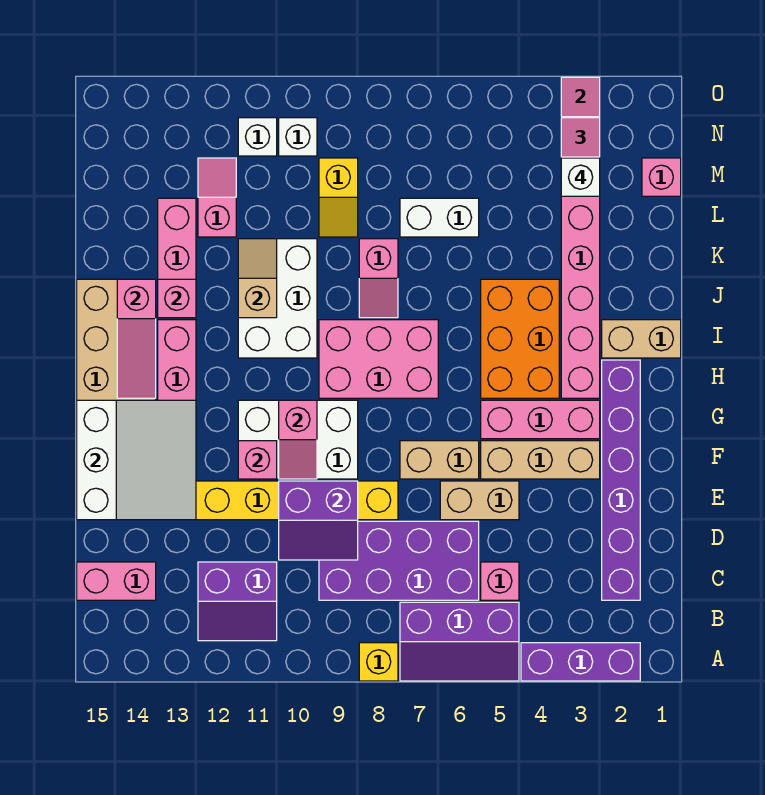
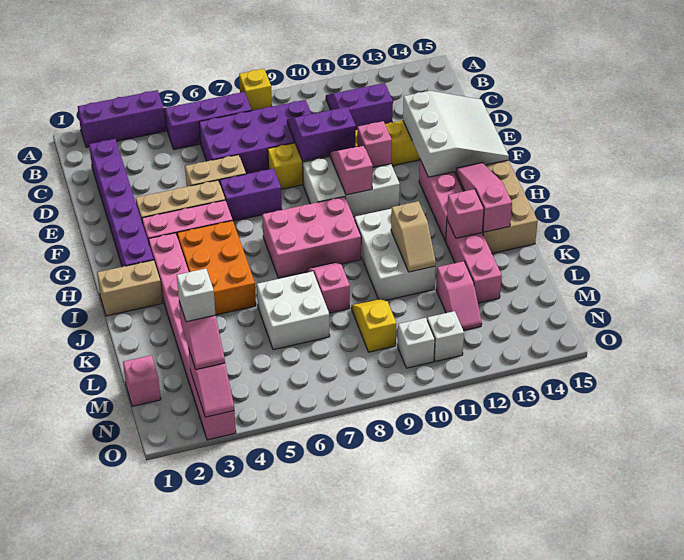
pink brick C5 level 1 -> none
pink brick C14:C15 level 1 -> none
white slope E13:G15 level 2 top 15 -> white slope E13:G15 level 2 top 13
tan brick F6:F7 level 1 -> purple brick F6:F7 level 1
white brick L6:L7 level 1 -> white brick K6:L7 level 1

